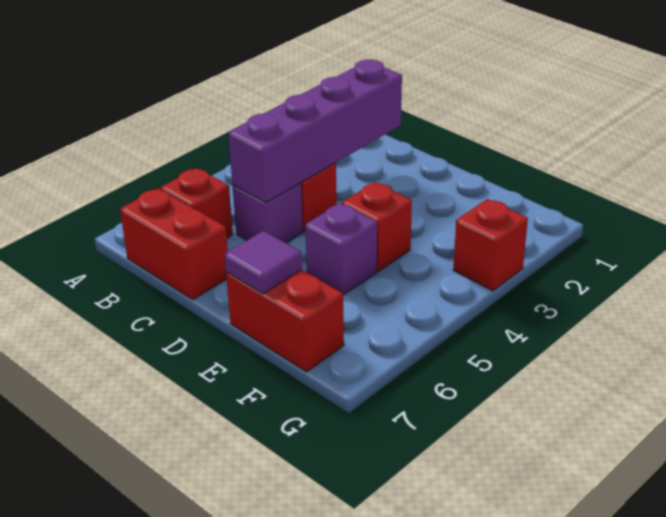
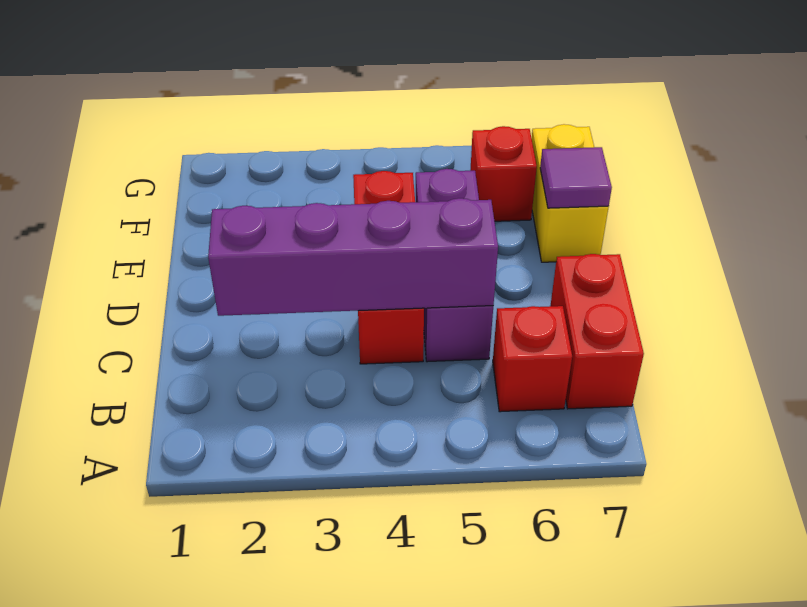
red brick E7:F7 level 1 -> yellow brick E7:F7 level 1
red brick G3 level 1 -> red brick F6 level 1

